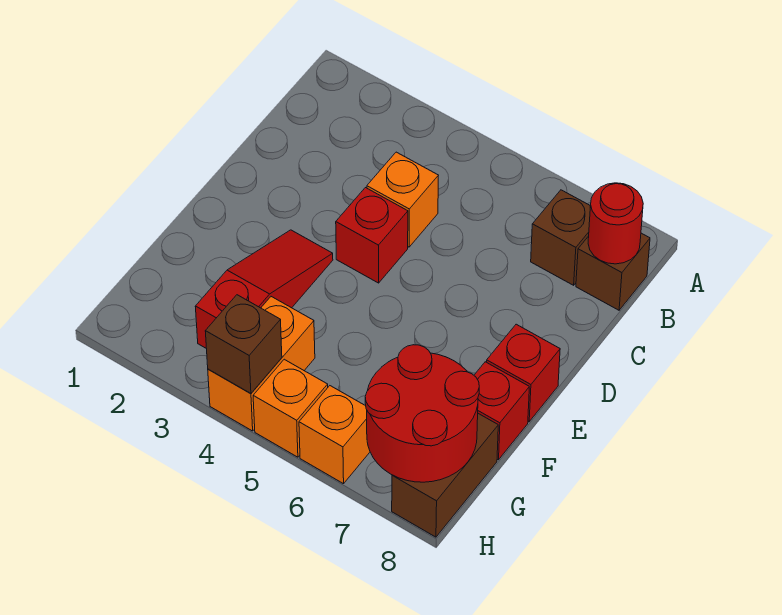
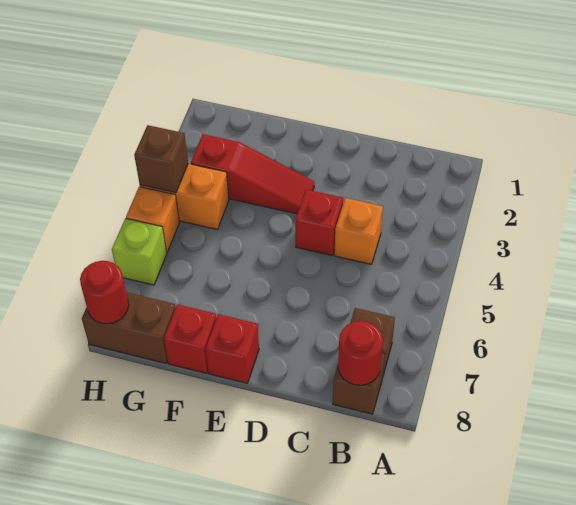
red round brick G7:H8 level 2 -> red round brick H8 level 2
orange brick H6 level 1 -> lime brick H6 level 1

